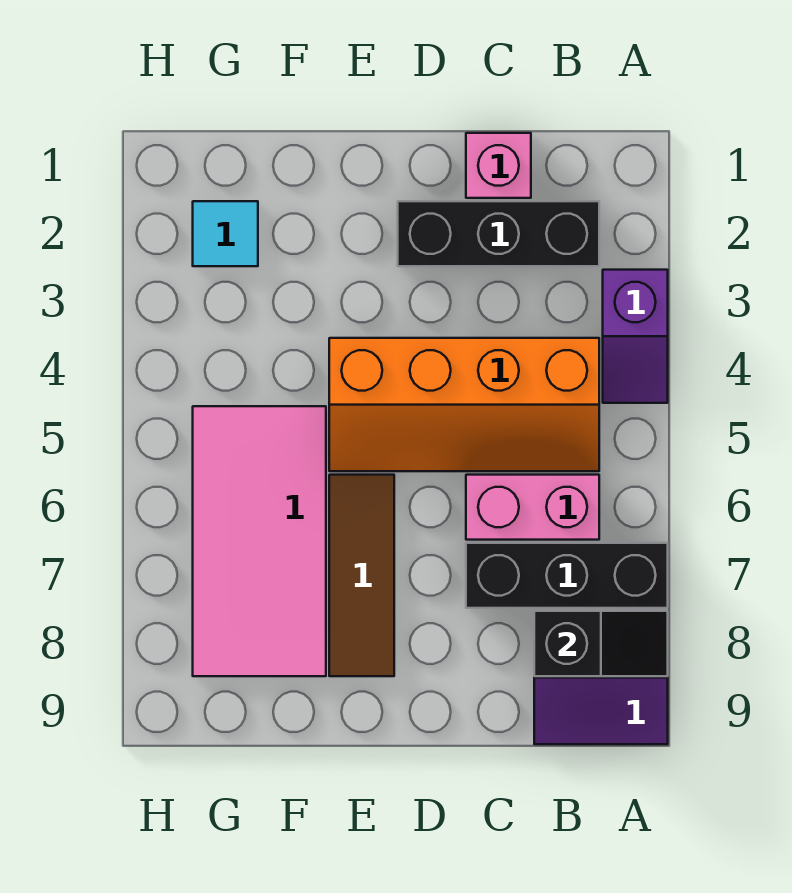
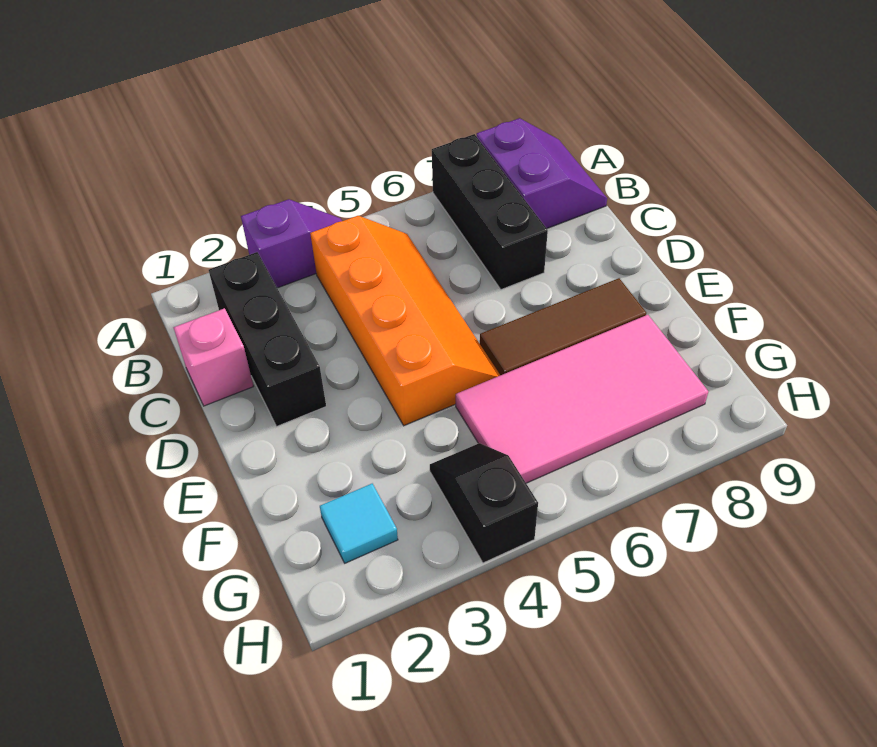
black slope A8:B8 level 2 top B -> black slope G4:H4 level 1 top H
pink brick B6:C6 level 1 -> none

